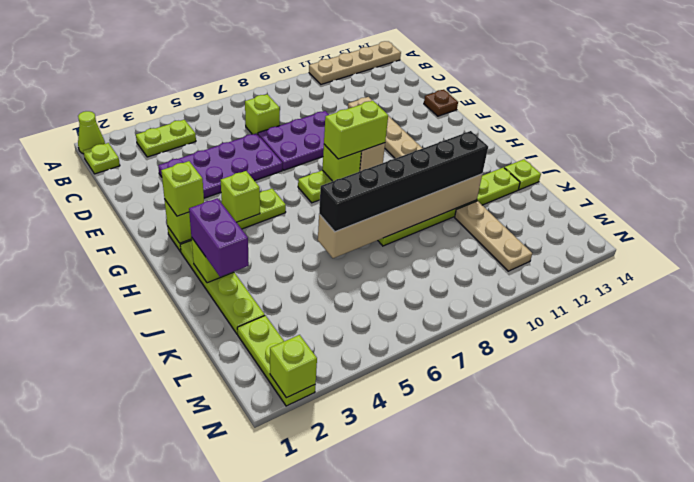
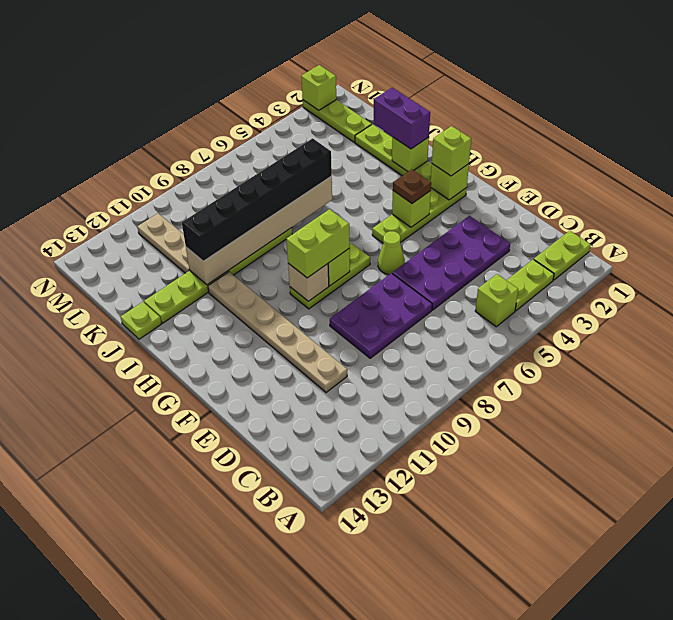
lime cone A1 level 1 -> lime cone F6 level 1
tan plate A11:A14 level 1 -> none
lime plate B1 level 1 -> lime plate B1:B2 level 1
lime brick C7 level 1 -> lime brick B5 level 1
brown plate E14 level 1 -> brown plate G4 level 3

